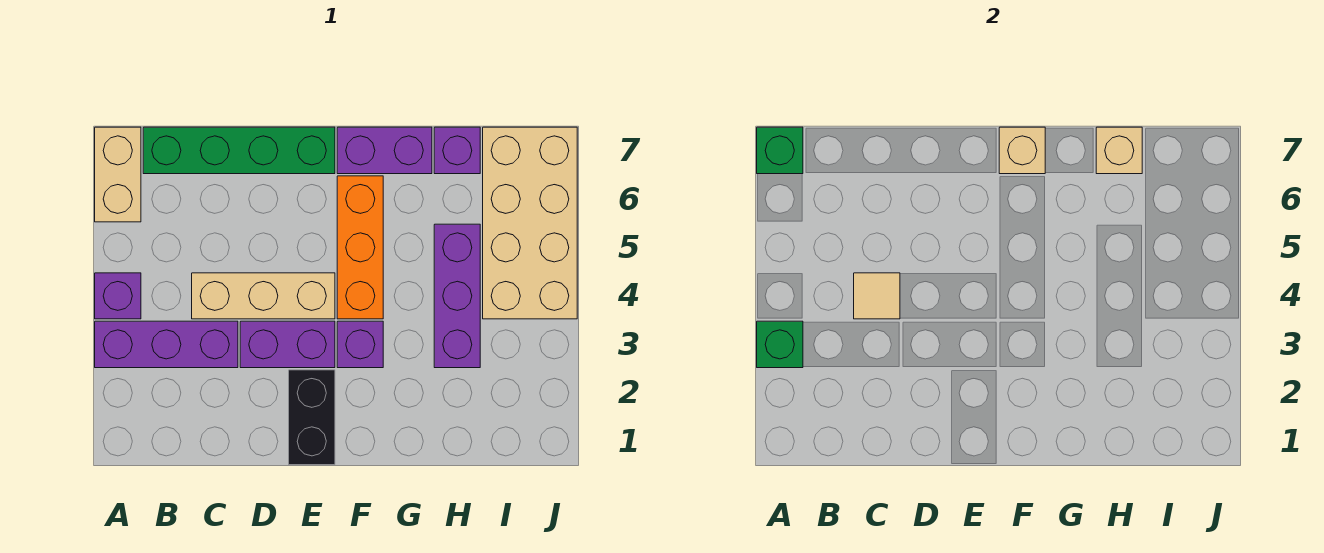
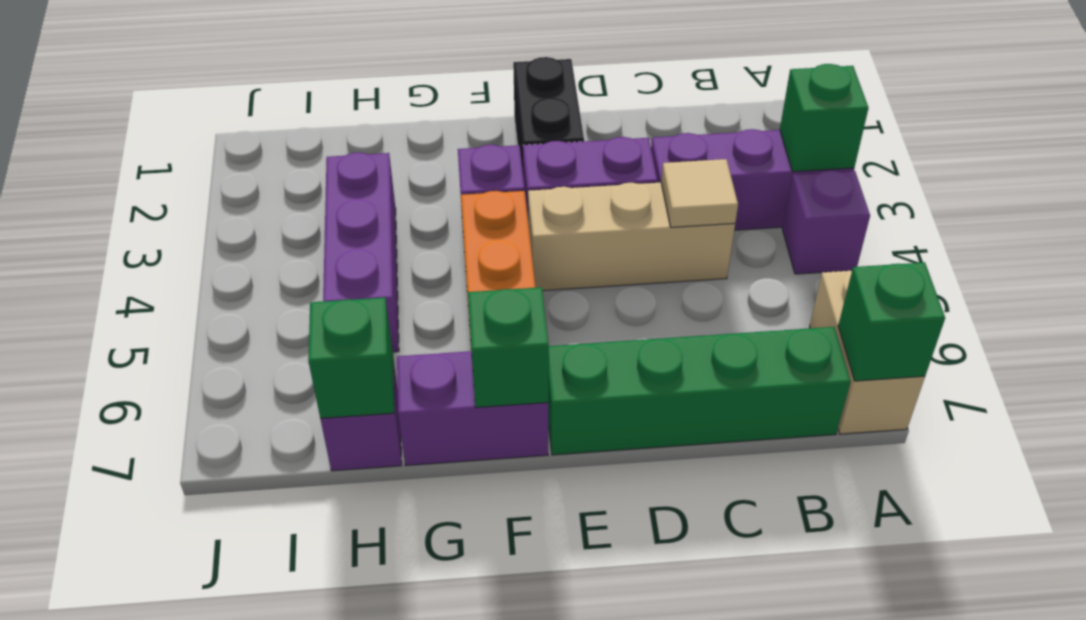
tan brick F7 level 2 -> green brick F7 level 2
tan brick H7 level 2 -> green brick H7 level 2
tan brick I4:J7 level 1 -> none

